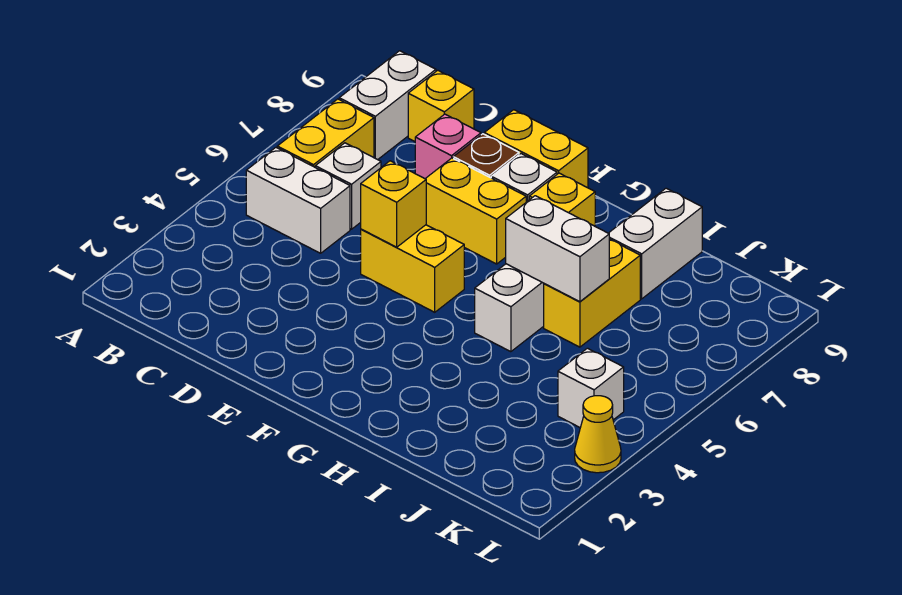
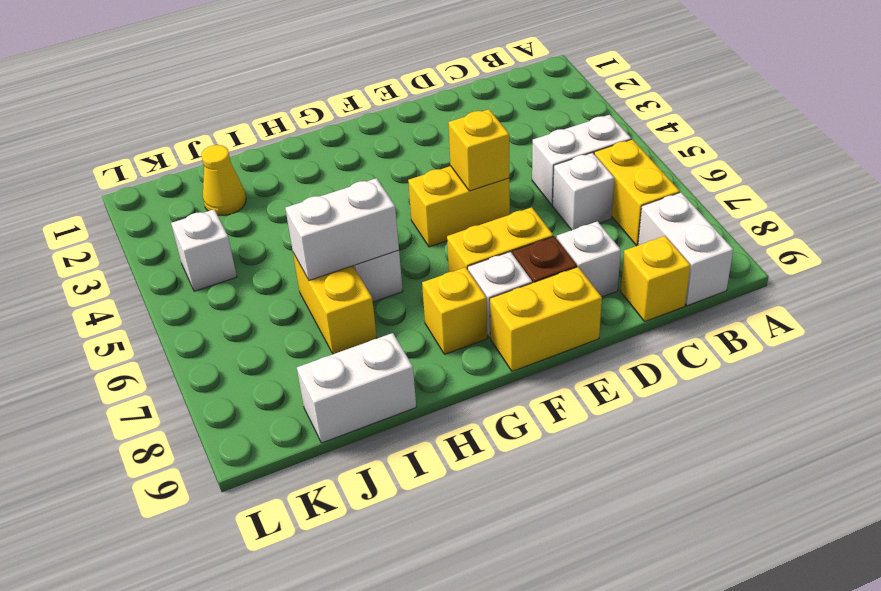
pink brick D8 level 1 -> white brick D8 level 1
white brick I8:I9 level 1 -> white brick I9:J9 level 1
yellow cone L3 level 1 -> yellow cone J2 level 1

